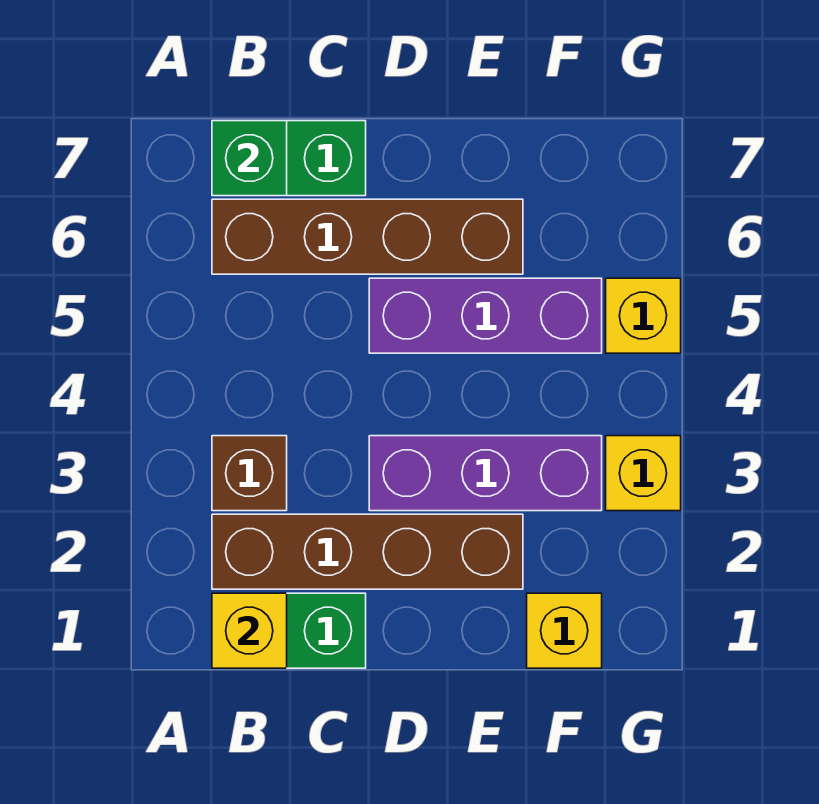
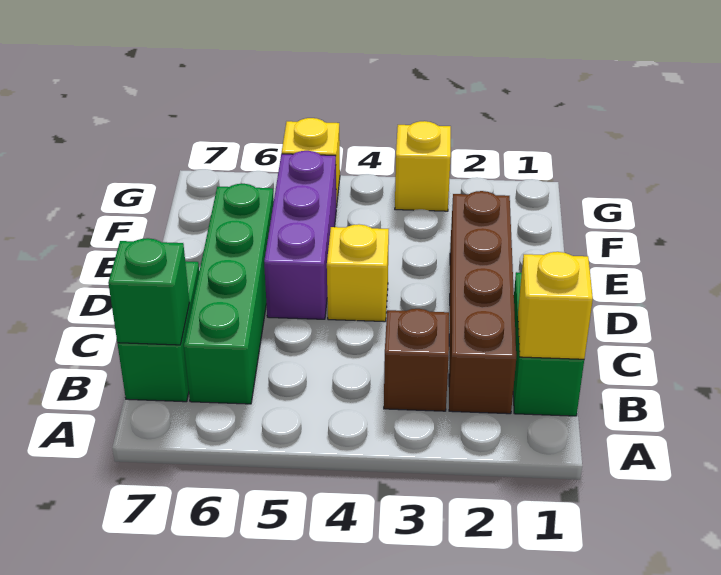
brown brick B6:E6 level 1 -> green brick B6:E6 level 1
purple brick D3:F3 level 1 -> none
yellow brick F1 level 1 -> yellow brick D4 level 1

